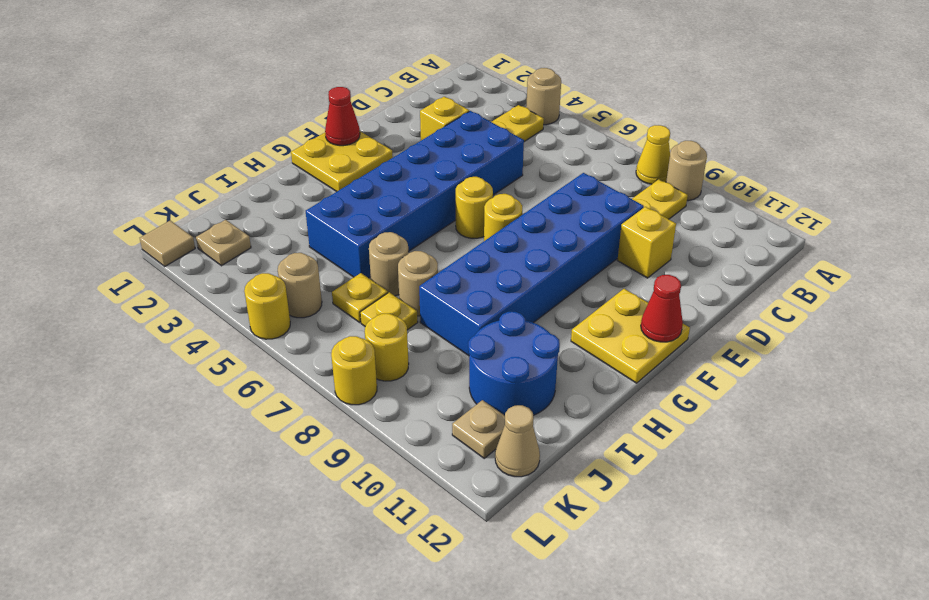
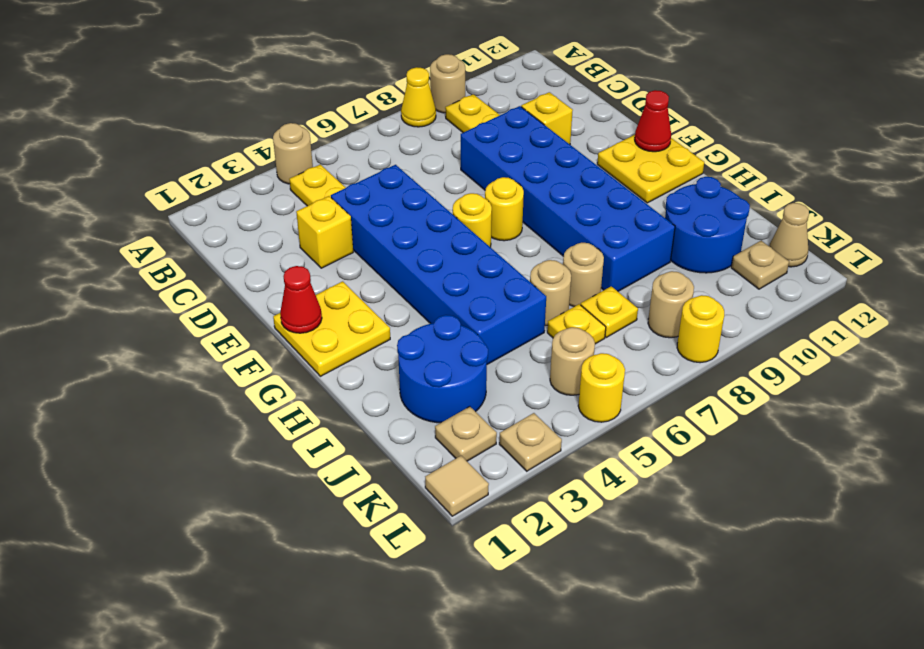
none -> blue round brick I2:J3 level 1
yellow round brick K8 level 1 -> tan round brick K8 level 1
none -> tan plate L3 level 1

